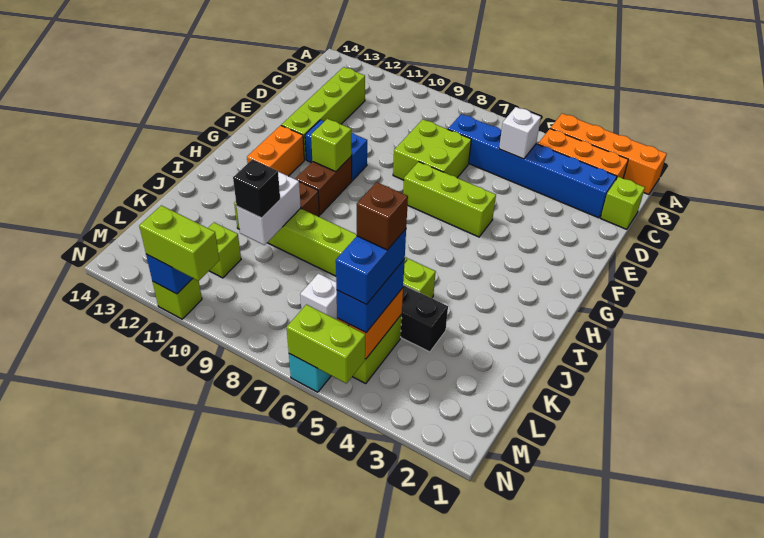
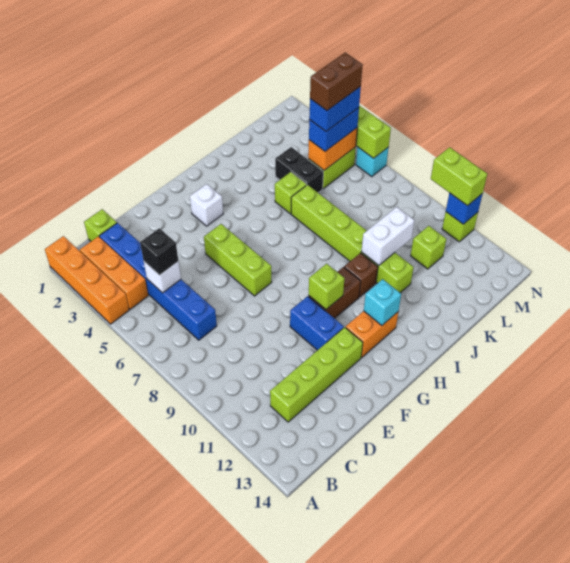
lime brick D7:E8 level 1 -> none
none -> cyan brick H12 level 2
black brick K10 level 3 -> black brick C5 level 3
brown brick L5 level 5 -> brown brick L5:M5 level 5
white brick L7 level 1 -> white brick G3 level 1

